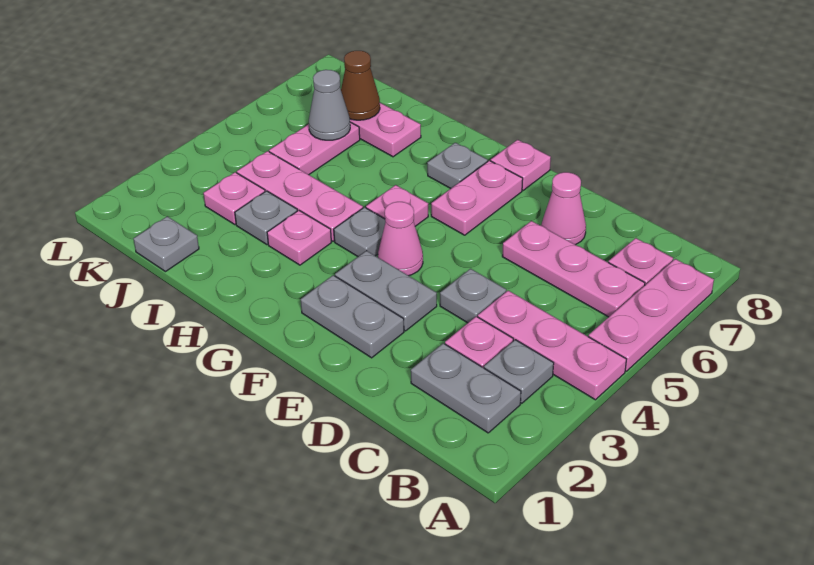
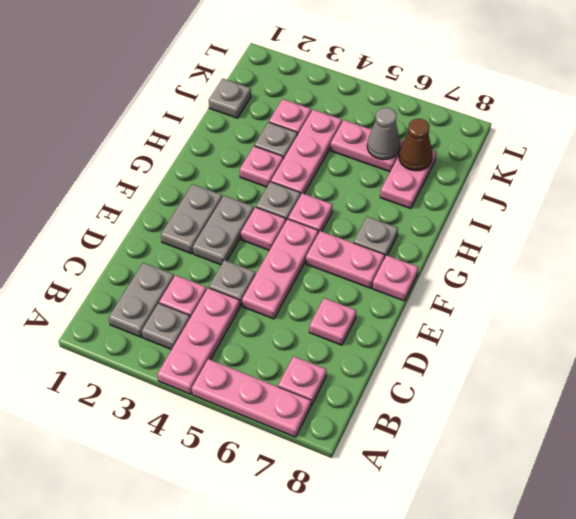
pink plate B6:D6 level 1 -> pink plate D5:F5 level 1
pink cone D7 level 1 -> pink plate D7 level 1
pink cone F4 level 1 -> pink plate F4 level 1

